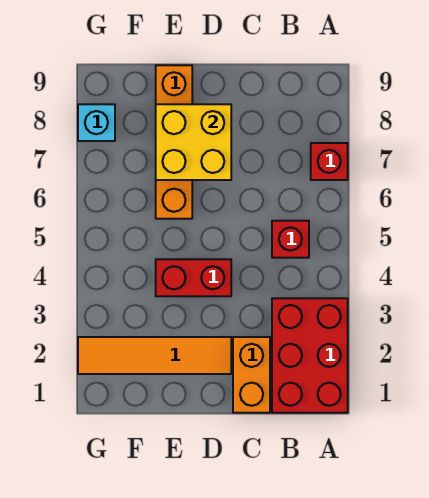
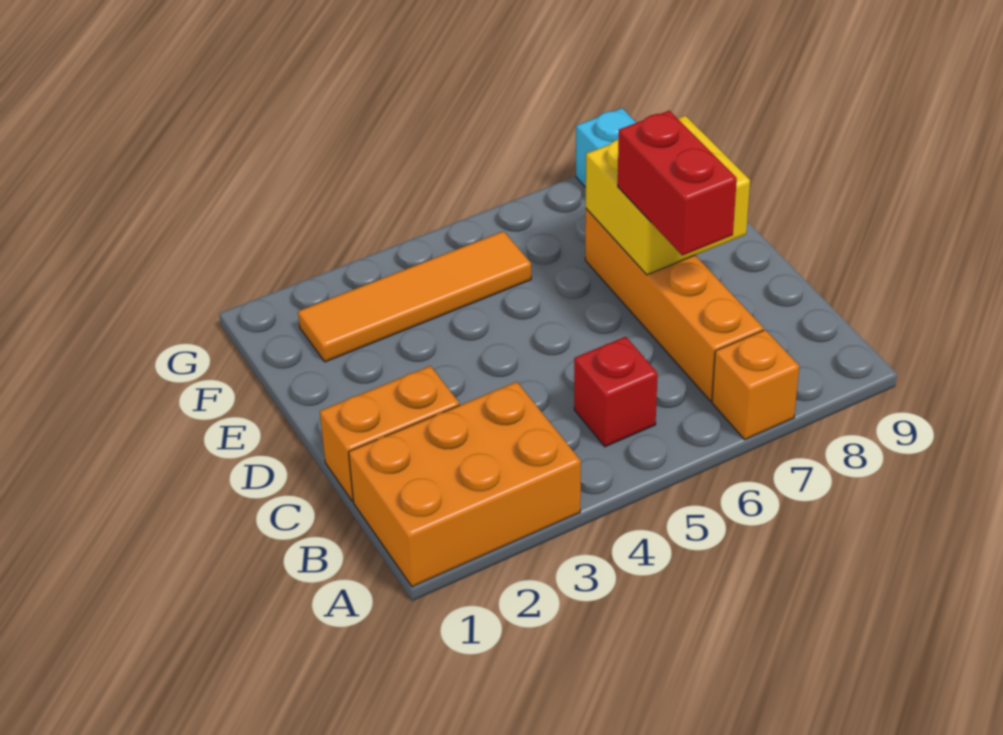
red brick A1:B3 level 1 -> orange brick A1:B3 level 1
red brick A7 level 1 -> orange brick A7 level 1
orange tile D2:G2 level 1 -> orange tile F2:F5 level 1
red brick D4:E4 level 1 -> red brick C7:D7 level 3
orange brick E6:E9 level 1 -> orange brick B7:E7 level 1

